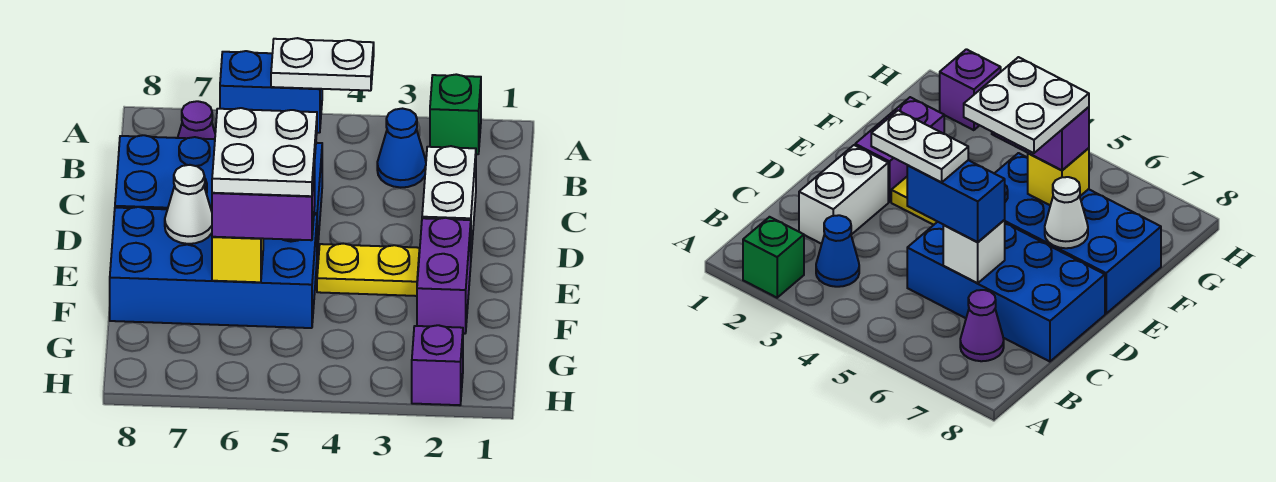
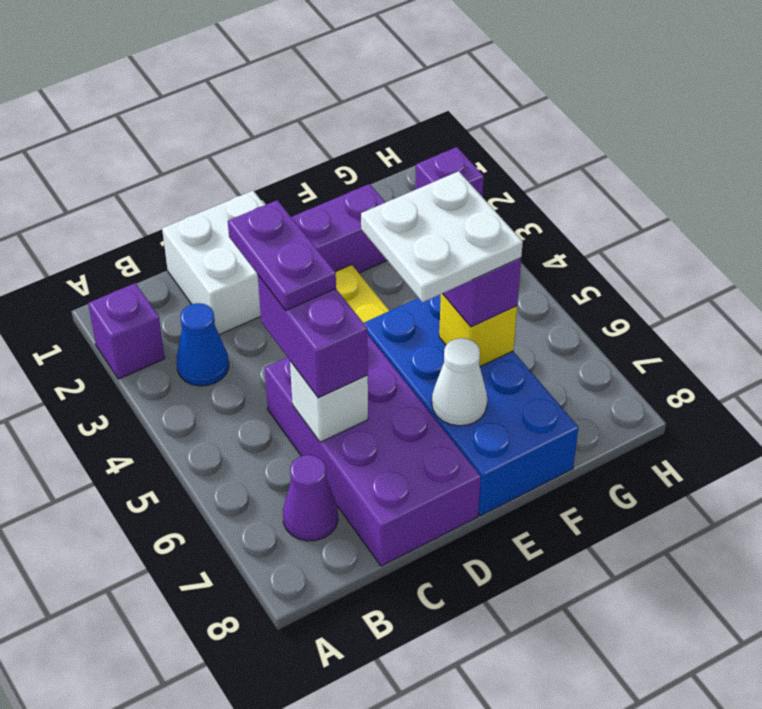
green brick A2 level 1 -> purple brick A2 level 1
white brick C2:D2 level 1 -> white brick C1:D2 level 1
white plate C4:C5 level 4 -> purple plate C4:C5 level 4
blue brick C5:D8 level 1 -> purple brick C5:D8 level 1
blue brick C5:C6 level 3 -> purple brick C5:C6 level 3

